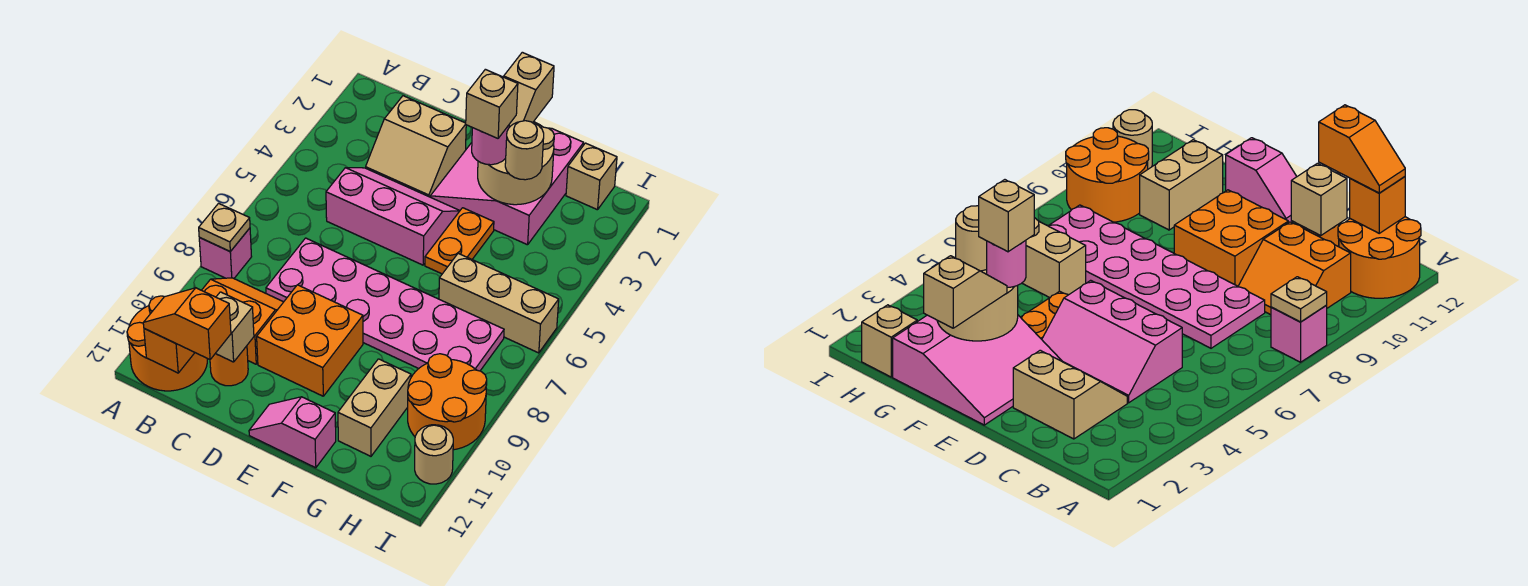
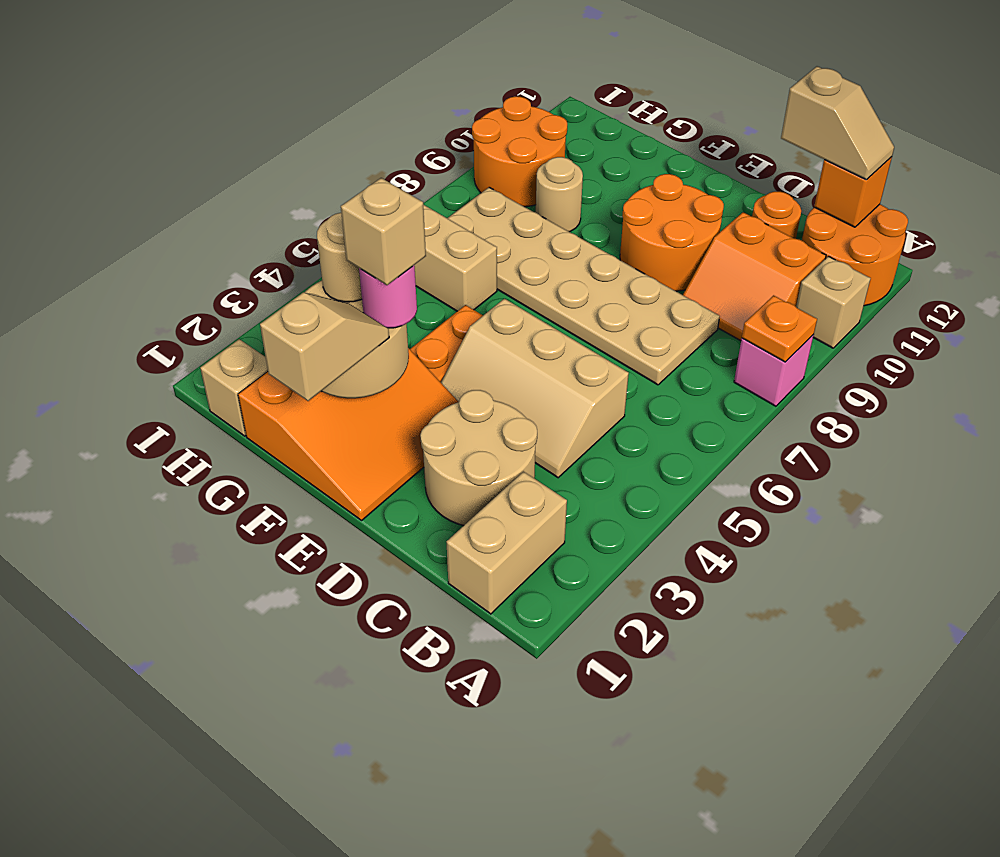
tan plate A8 level 2 -> orange plate A8 level 2
orange slope B12:C12 level 3 top C -> tan slope B12:C12 level 3 top C
tan slope C2:D3 level 1 top 2 -> tan round brick C2:D3 level 1
pink slope C4:E5 level 1 top 5 -> tan slope C4:E5 level 1 top 5
pink plate C7:H8 level 1 -> tan plate C7:H8 level 1
tan brick C11 level 2 -> tan brick A10 level 1
orange brick D9:E10 level 1 -> orange round brick D9:E10 level 1
pink slope E1:G3 level 1 top G -> orange slope E1:G3 level 1 top G
pink slope E12:F12 level 1 top F -> none
tan brick G10:G11 level 1 -> tan brick B1:B2 level 1
tan round brick I11 level 1 -> tan round brick G9 level 1

